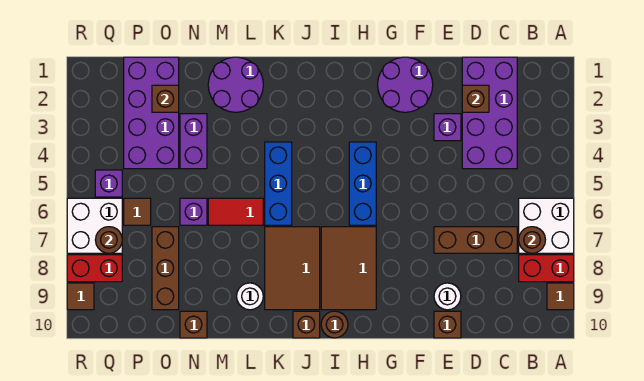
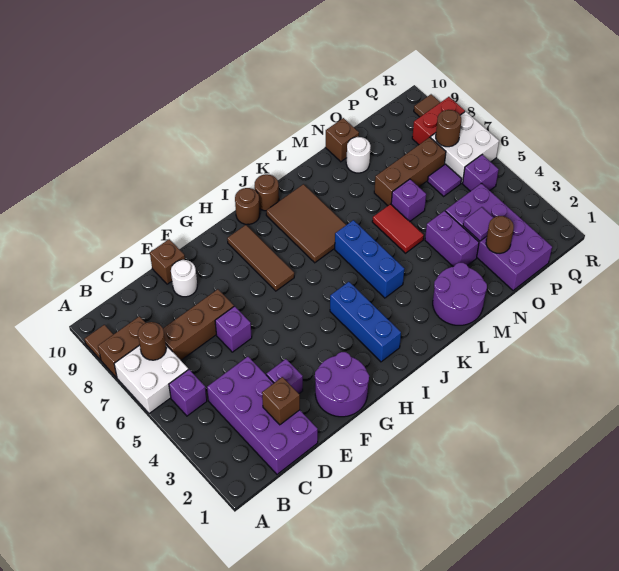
red brick A8:B8 level 1 -> brown brick A8:B8 level 1
none -> purple brick B5 level 1
none -> purple brick E6 level 1
blue brick H4:H6 level 1 -> blue brick I2:I4 level 1
brown tile H7:I9 level 1 -> brown tile H7:H9 level 1
brown brick J10 level 1 -> brown round brick J10 level 1
red tile L6:M6 level 1 -> red tile M5:M6 level 1
white round brick L9 level 1 -> white round brick N9 level 1
brown brick O2 level 2 -> brown round brick O2 level 2
none -> purple tile O3 level 2
brown brick O7:O9 level 1 -> brown brick N7:P7 level 1
brown tile P6 level 1 -> purple tile P6 level 1

